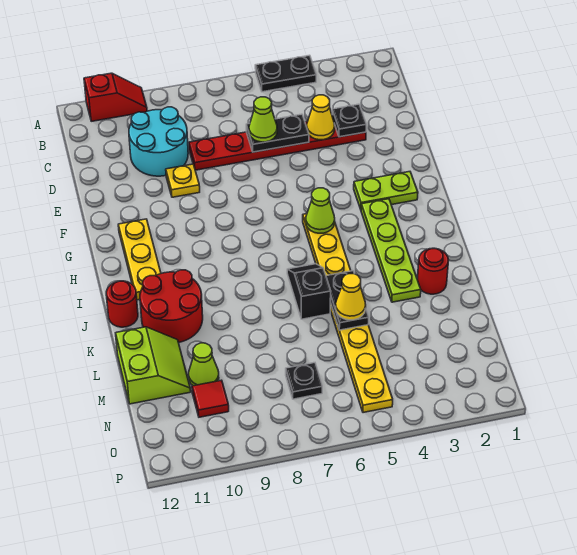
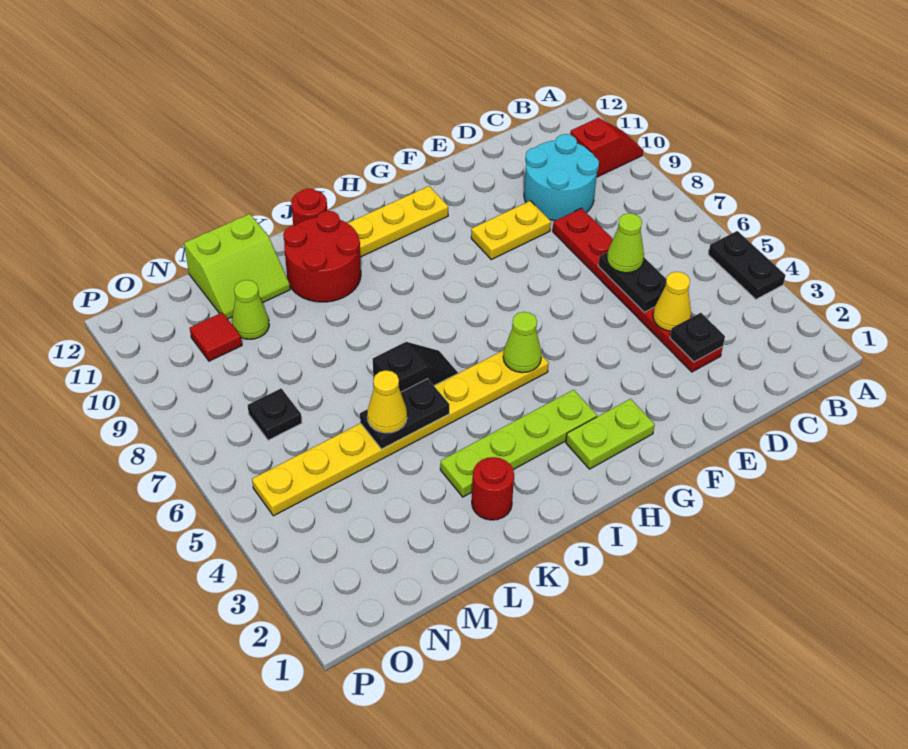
red slope A10:A11 level 1 top 11 -> red slope A10:B10 level 1 top B
yellow plate E9 level 1 -> yellow plate E9:F9 level 1
lime plate G2:G3 level 1 -> lime plate G2:H2 level 1

